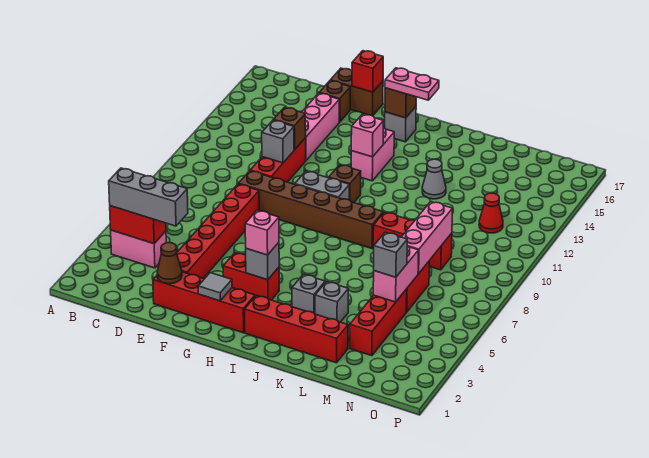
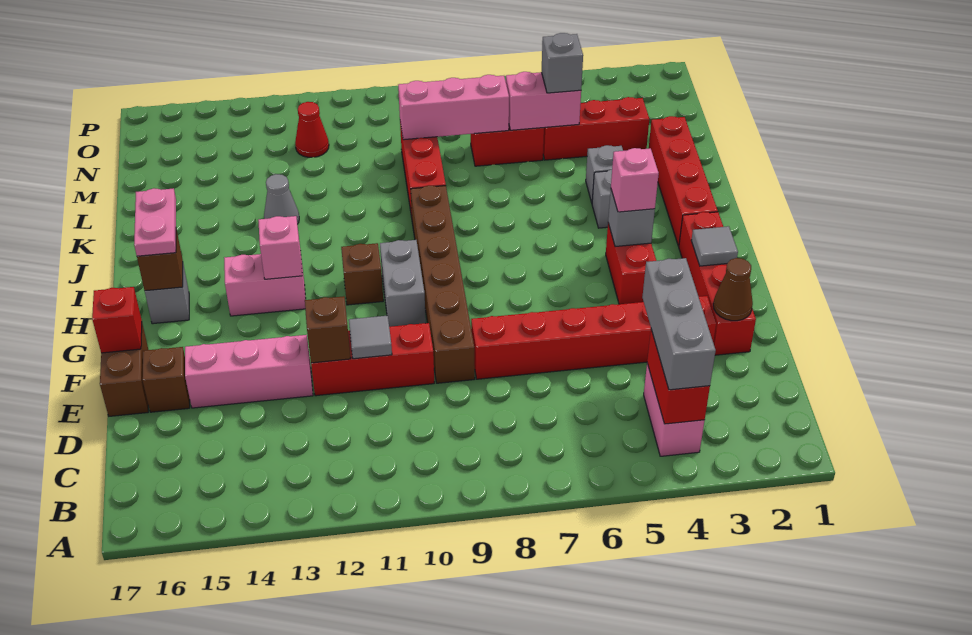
grey brick E11 level 2 -> grey tile E11 level 2

